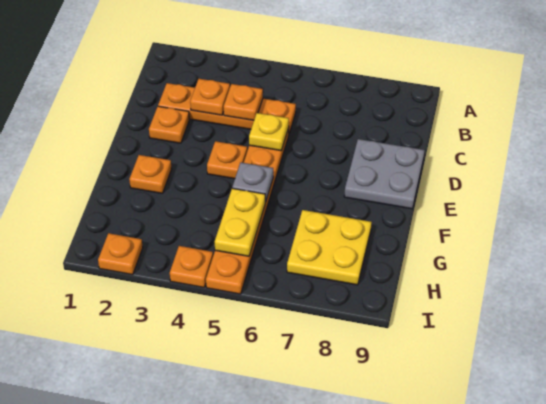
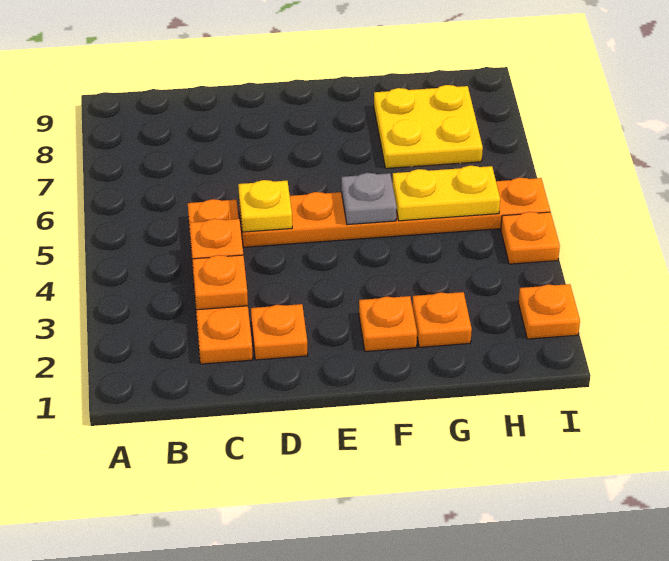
grey plate D8:E9 level 1 -> none
orange plate E4 level 1 -> orange plate G2 level 1

